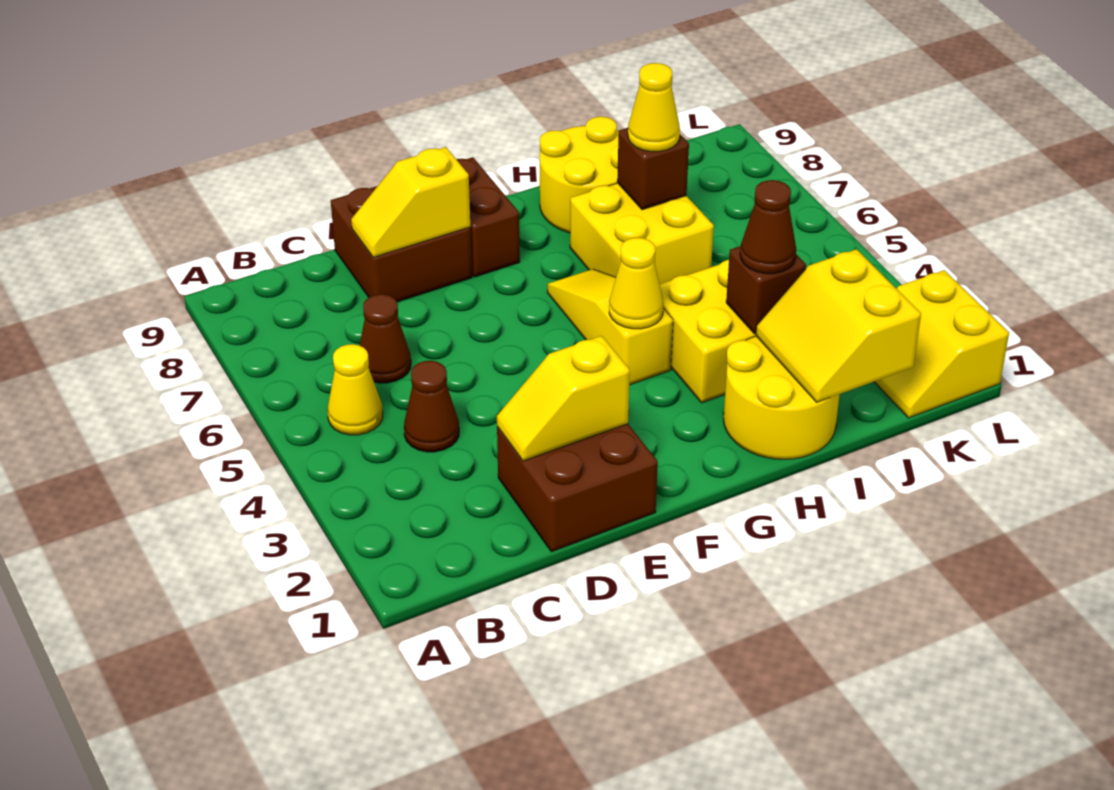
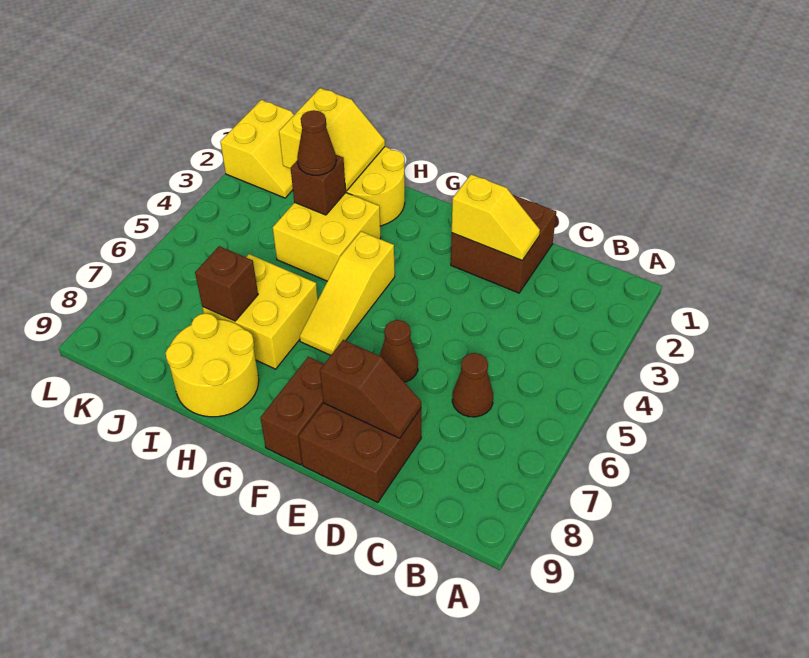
yellow cone B5 level 1 -> none
brown cone C4 level 1 -> brown cone E6 level 1
yellow slope D8:E8 level 2 top E -> brown slope D8:E8 level 2 top E
yellow cone G4 level 2 -> none
yellow cone I7 level 3 -> none

